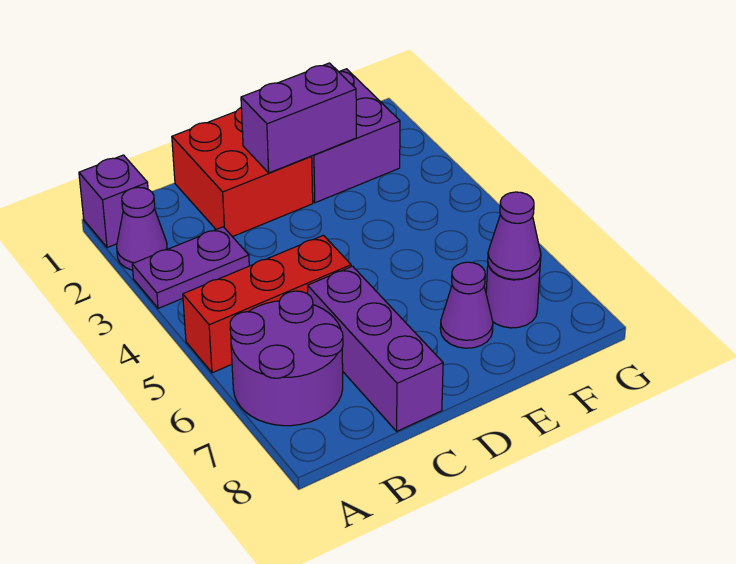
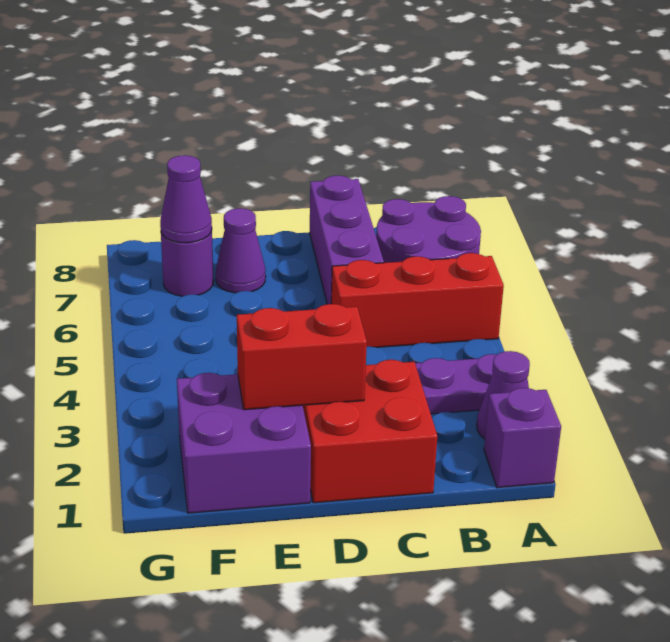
purple brick D2:E2 level 2 -> red brick D2:E2 level 2

